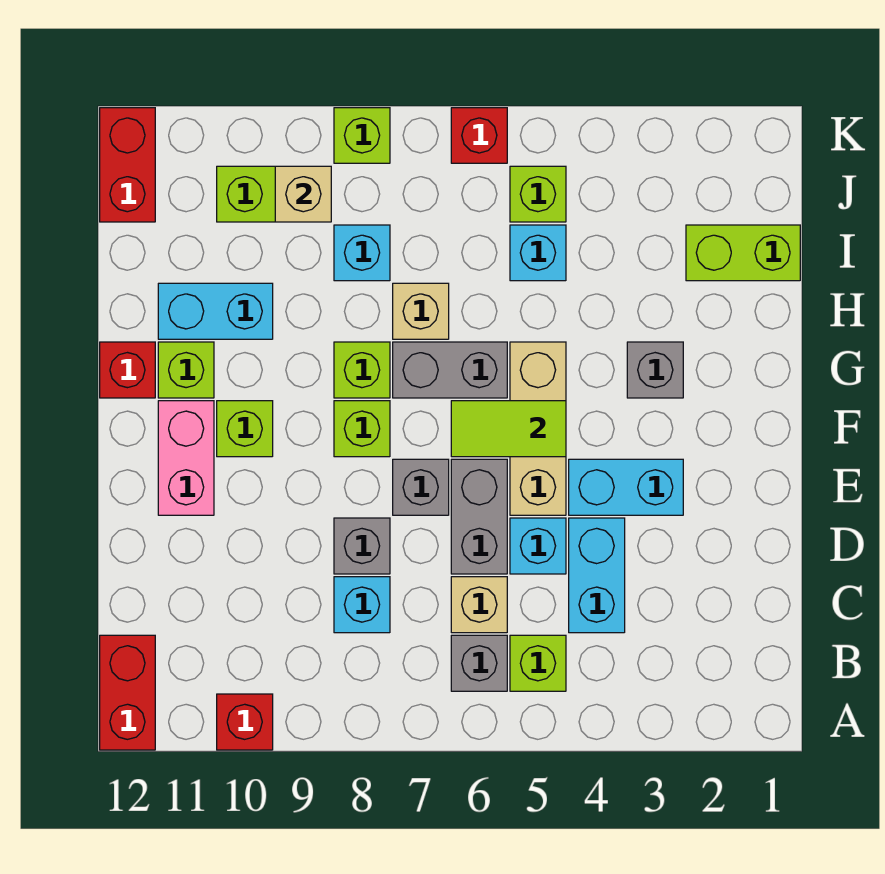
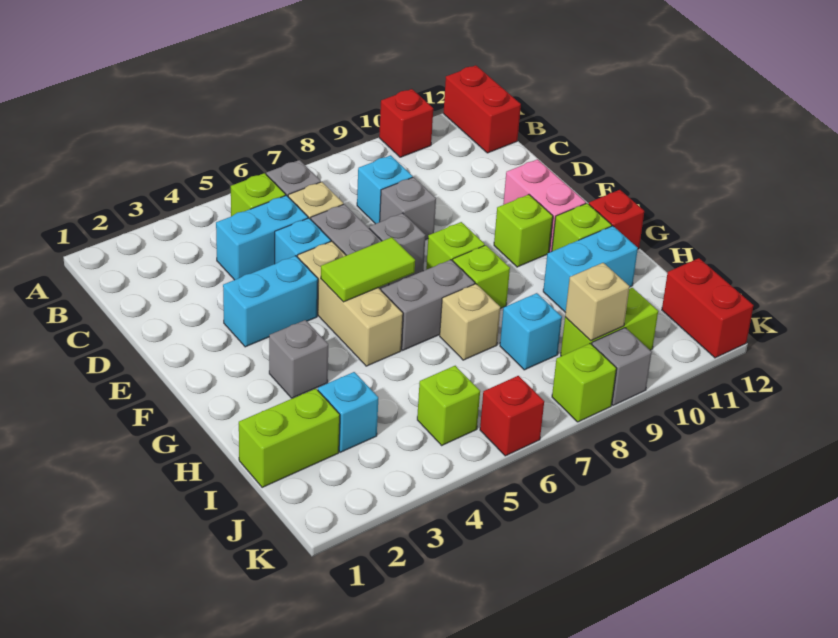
cyan brick C4:D4 level 1 -> cyan brick C4:C5 level 1
cyan brick I5 level 1 -> cyan brick I3 level 1
none -> grey brick K9 level 1

